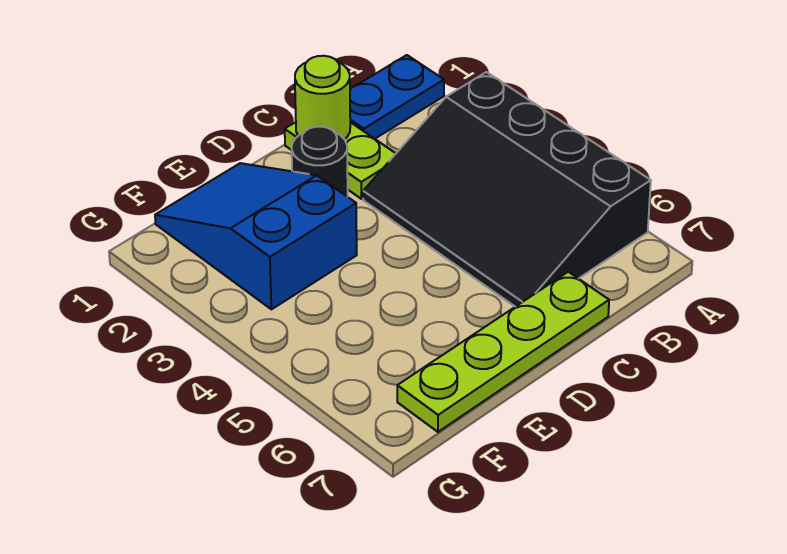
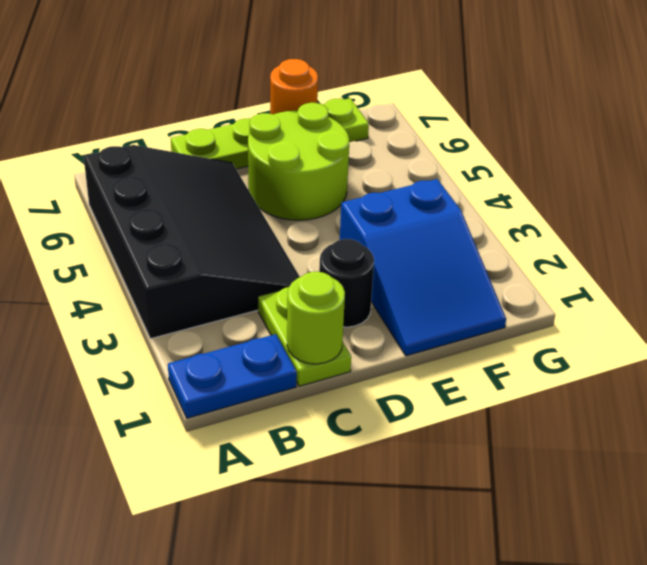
none -> lime round brick D5:E6 level 1
none -> orange round brick E7 level 2

